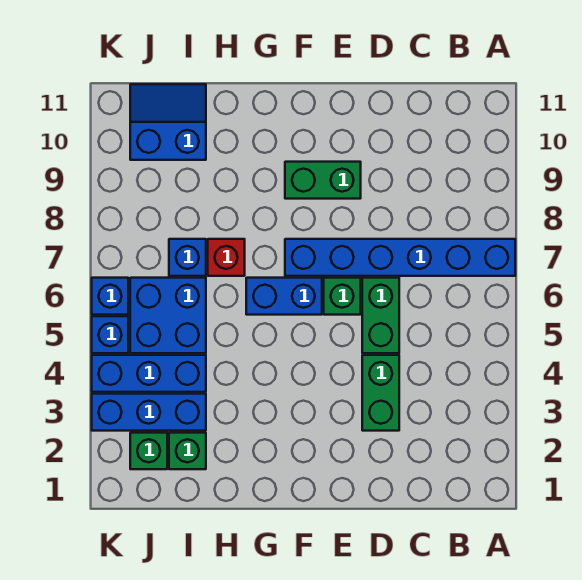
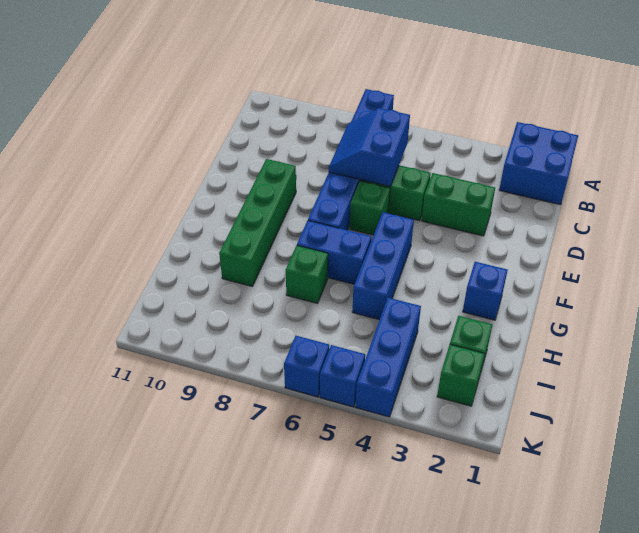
green brick E9:F9 level 1 -> green brick E9:H9 level 1
blue brick F6:G6 level 1 -> blue brick G6:G7 level 1
red brick H7 level 1 -> green brick H7 level 1
blue brick I3:K3 level 1 -> blue brick F5:H5 level 1
blue brick I5:J6 level 1 -> blue brick A1:B2 level 1
blue brick I7 level 1 -> blue brick G2 level 1
blue slope I10:J11 level 1 top 10 -> blue slope C6:D7 level 2 top 6

